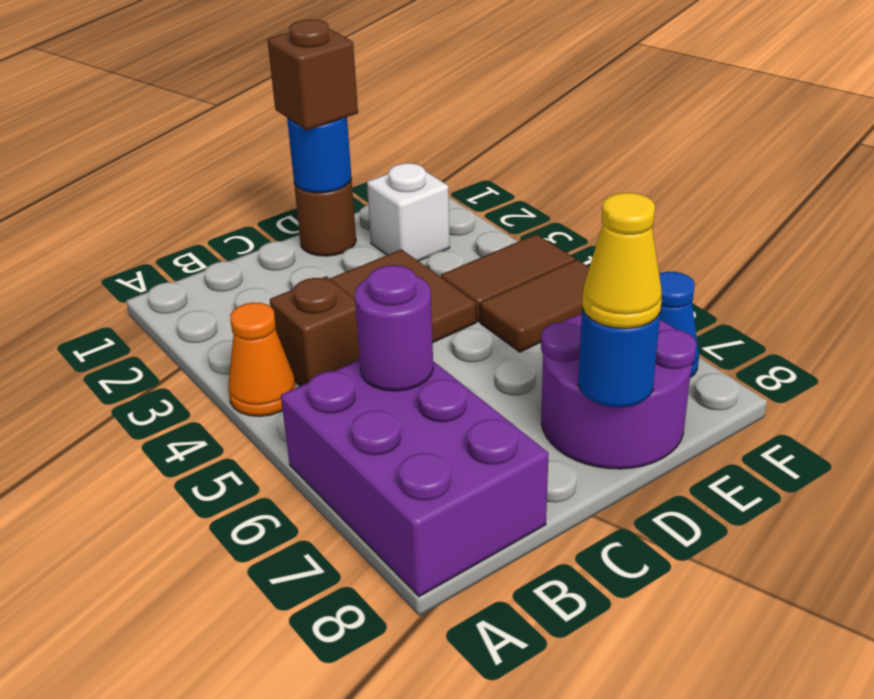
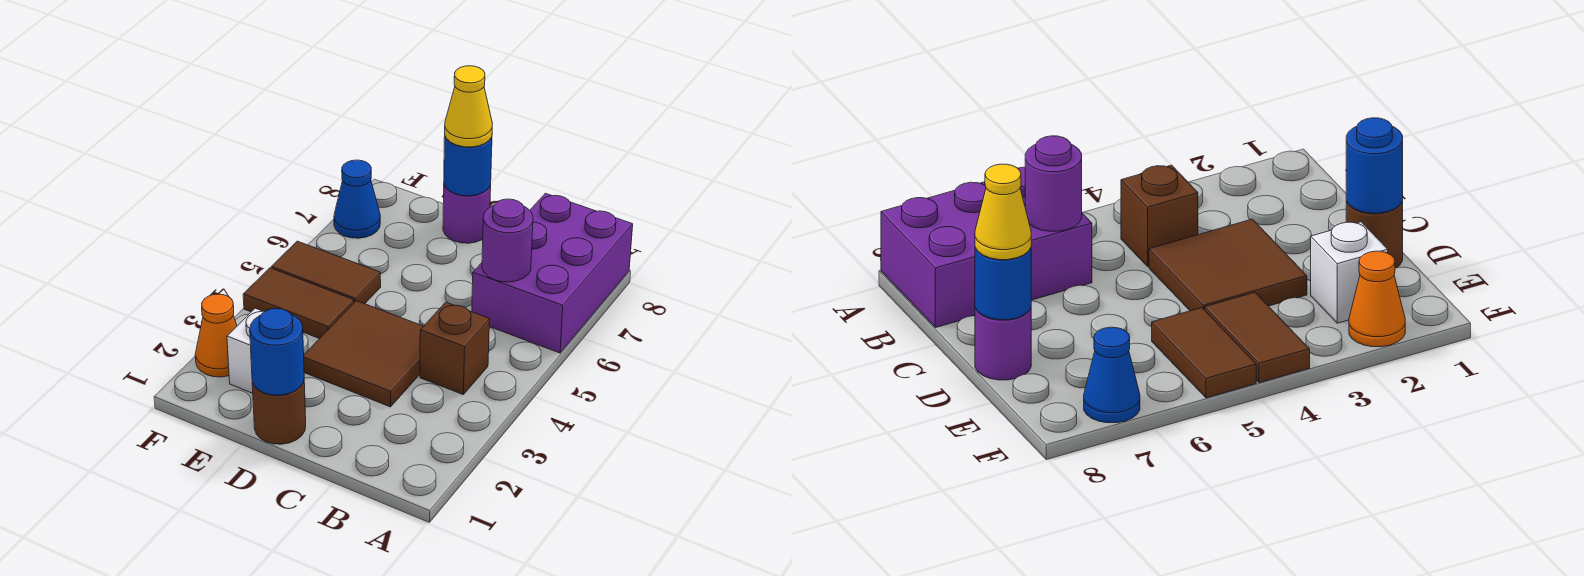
orange cone A4 level 1 -> orange cone F2 level 1
brown brick D1 level 3 -> none
purple round brick D7:E8 level 1 -> purple round brick D8 level 1

